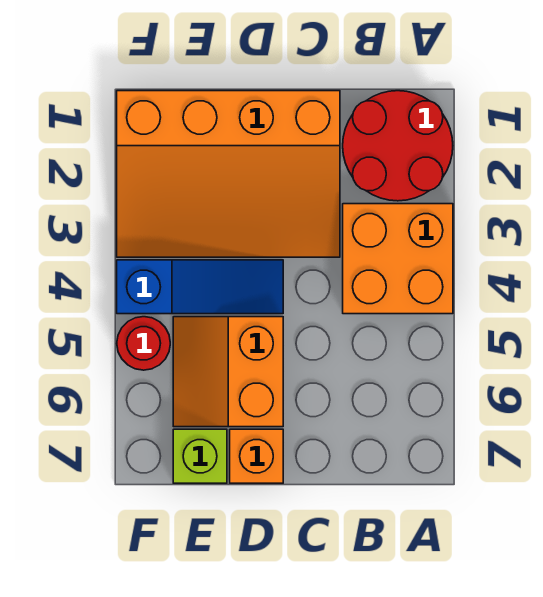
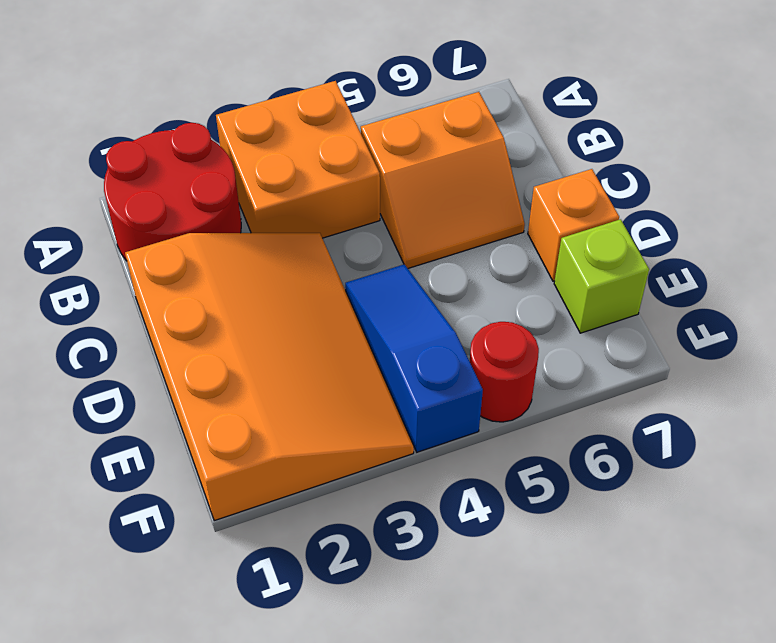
orange slope D5:E6 level 1 top D -> orange slope B5:C6 level 1 top B

